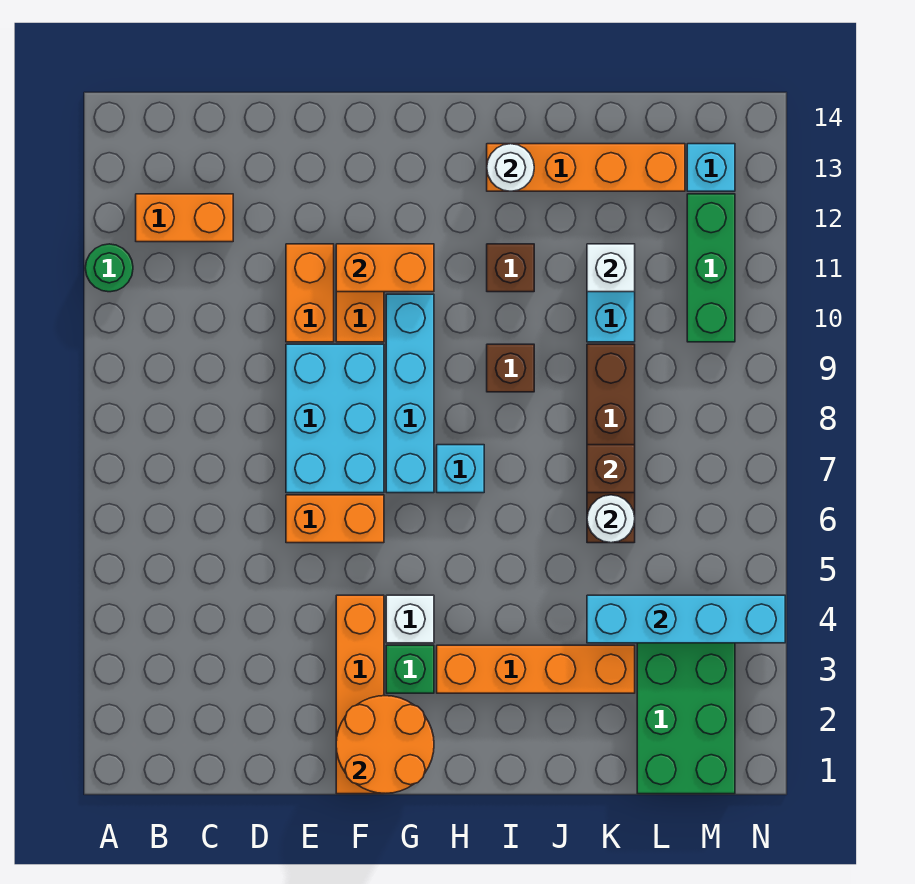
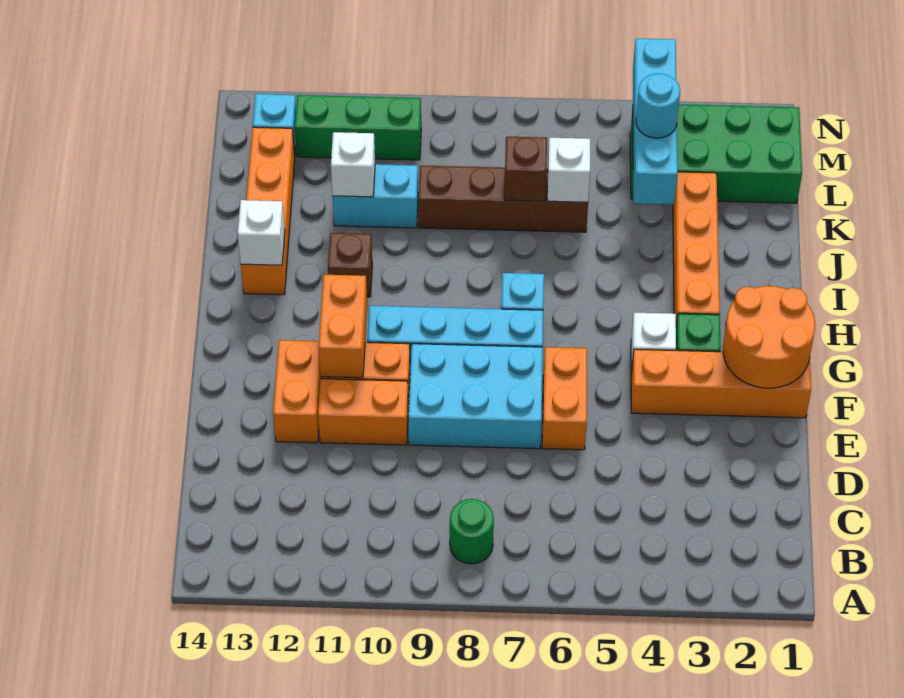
green round brick A11 level 1 -> green round brick B8 level 1
orange brick B12:C12 level 1 -> orange brick E12:F12 level 1
brown brick I9 level 1 -> none
white round brick I13 level 2 -> white brick I13 level 2
white round brick K6 level 2 -> white brick K6 level 2
none -> cyan round brick L4 level 3

